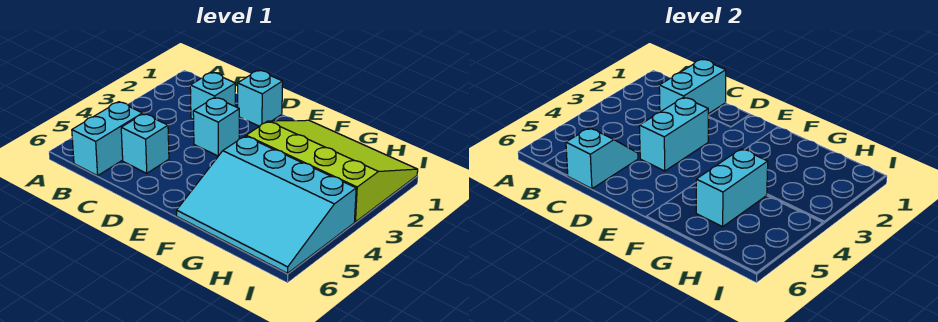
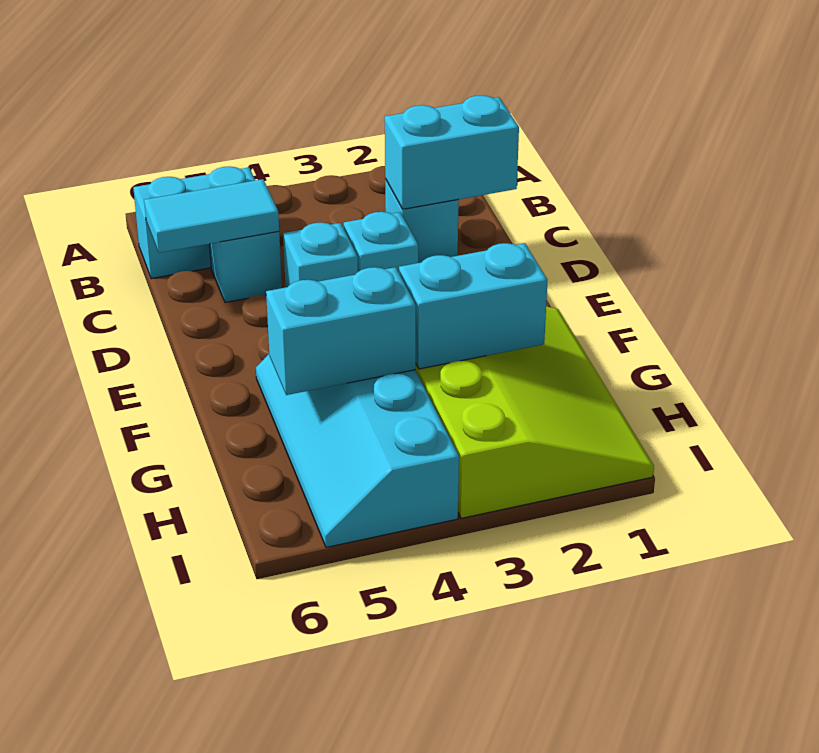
cyan slope C5:C6 level 2 top 6 -> cyan tile C5:C6 level 2
cyan brick D1 level 1 -> cyan brick D4 level 1
cyan brick D3:D4 level 2 -> cyan brick G2:G3 level 2
cyan slope F4:I6 level 1 top 4 -> cyan slope F4:I5 level 1 top 4

